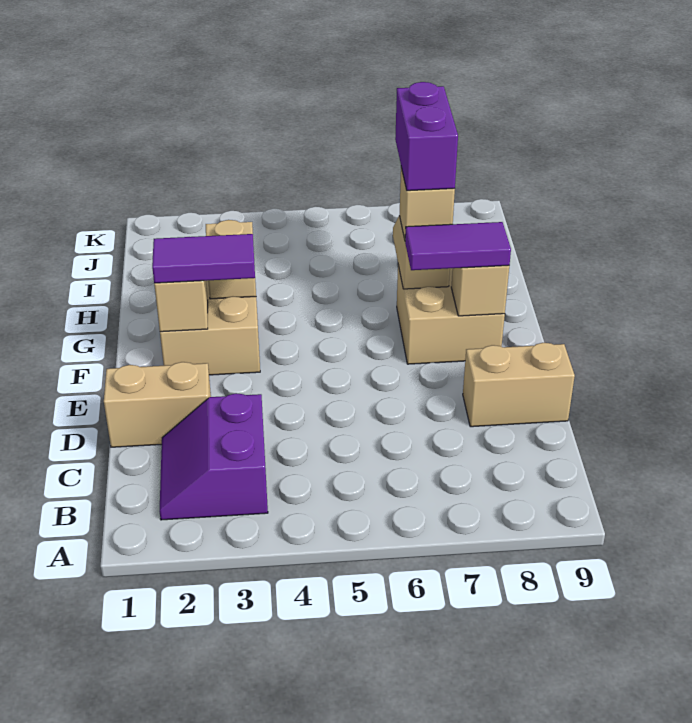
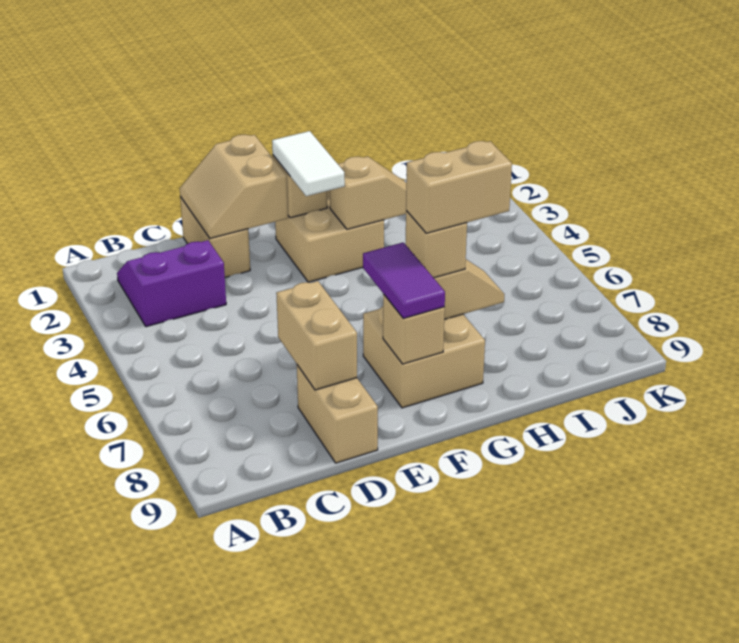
none -> tan slope D1:E2 level 2 top E
none -> tan brick D7:D8 level 2
purple tile F2:F3 level 3 -> white tile F2:F3 level 3
purple brick G7:H7 level 4 -> tan brick G7:H7 level 4

